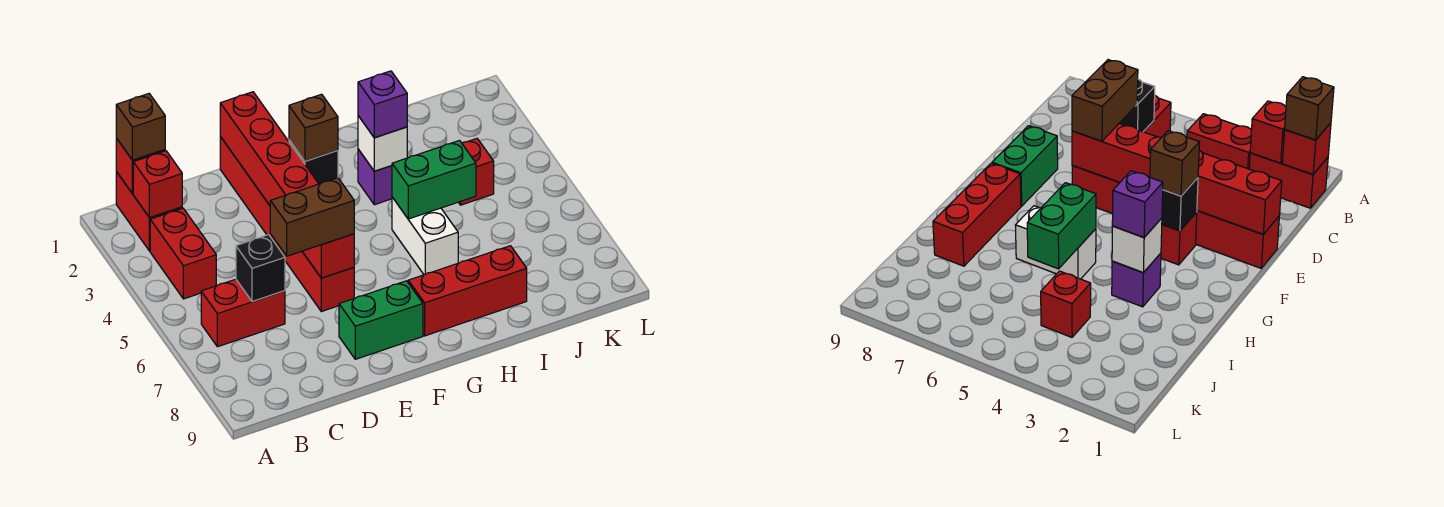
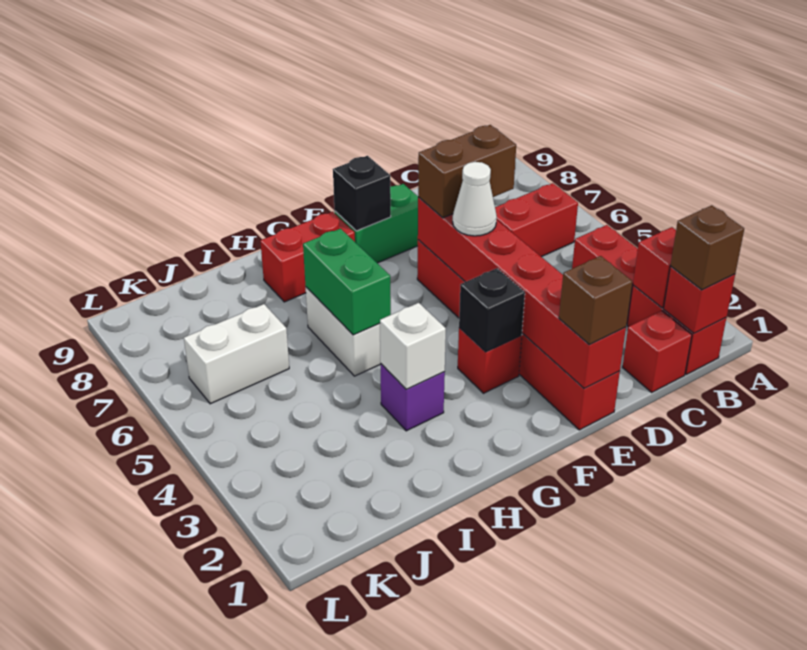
black brick C6 level 2 -> black brick F8 level 2
none -> white cone E5 level 3
brown brick F3 level 3 -> brown brick E1 level 3
red brick G8:I8 level 1 -> red brick G8:H8 level 1
purple brick H3 level 3 -> none
green brick H5:I5 level 2 -> green brick H5:H6 level 2
red brick J4 level 1 -> red brick C1 level 1
none -> white brick J6:K6 level 1

